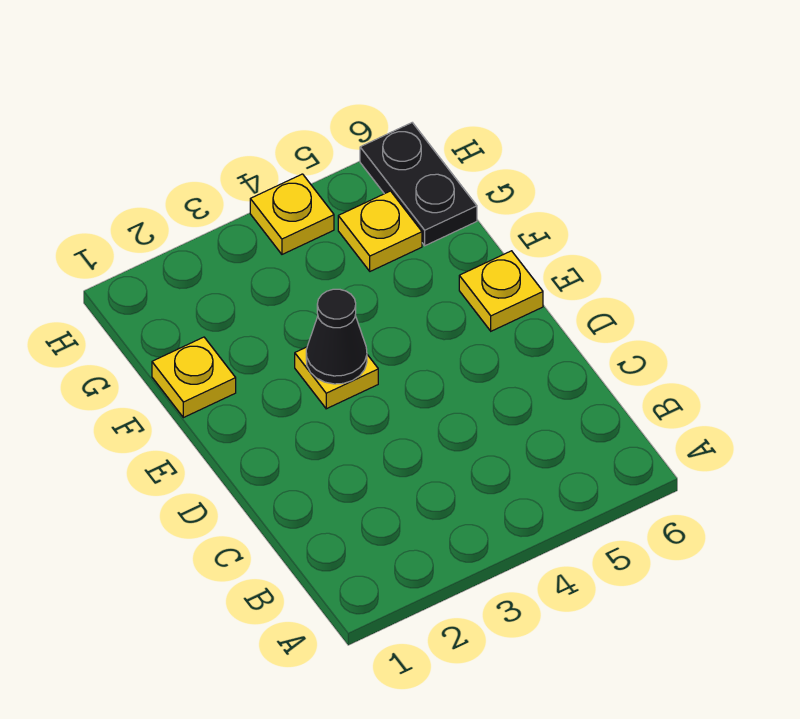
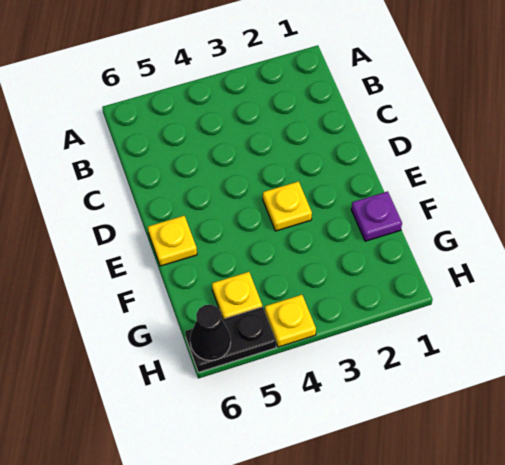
black cone E3 level 2 -> black cone H6 level 2
yellow plate F1 level 1 -> purple plate F1 level 1
black plate G6:H6 level 1 -> black plate H5:H6 level 1

